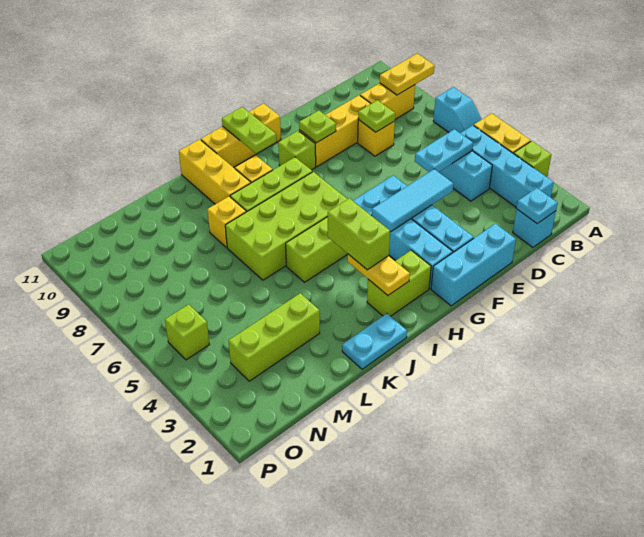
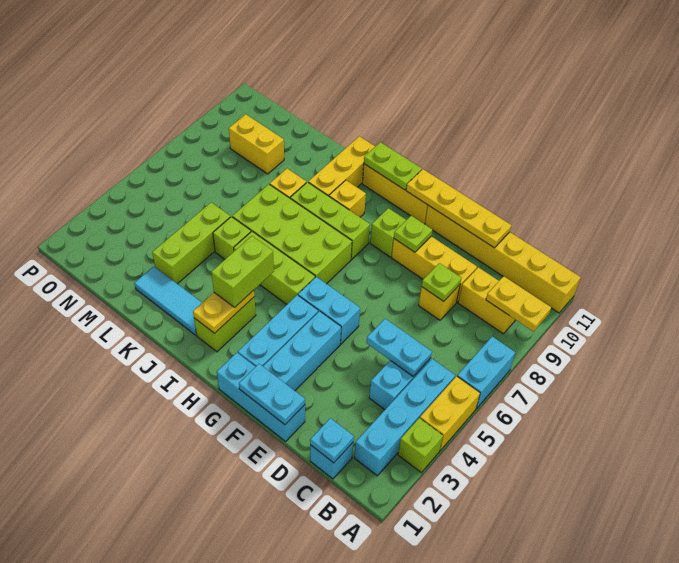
cyan slope A6:A7 level 1 top 7 -> cyan brick A6:A7 level 1
none -> yellow brick A11:F11 level 1
none -> yellow plate D11:G11 level 2
cyan tile E4:G4 level 2 -> cyan tile J2:L2 level 1
lime brick H2:I2 level 1 -> lime brick I2:I3 level 1
lime plate H10:H11 level 2 -> lime plate H11:I11 level 2
cyan plate J1:K1 level 1 -> cyan plate E1:F1 level 2
lime brick L3:N3 level 1 -> lime brick L3:L5 level 1
none -> yellow brick M9:N9 level 1
lime brick O5 level 1 -> lime brick K5 level 1

